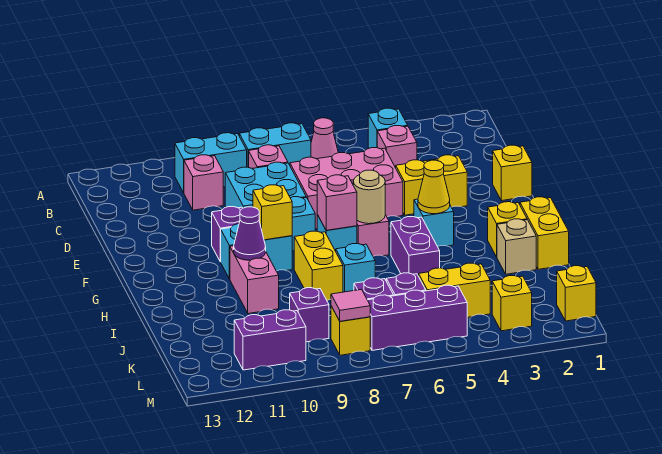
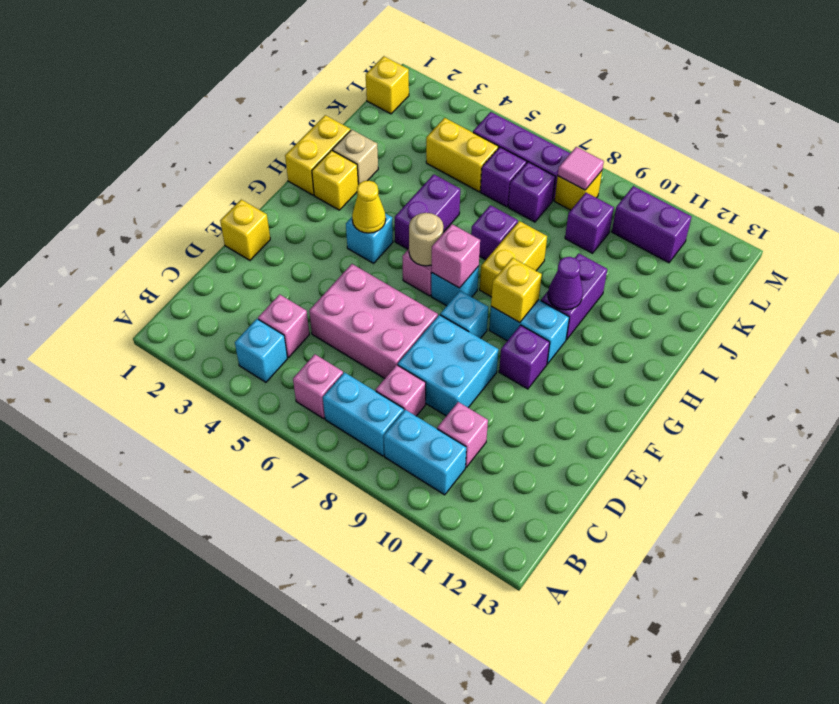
pink cone B6 level 1 -> pink brick B6 level 1
yellow brick E3:E4 level 1 -> none
pink brick H10:I10 level 1 -> purple brick H10:I10 level 1
cyan brick I7 level 1 -> purple brick I7 level 1
yellow brick L3 level 1 -> none

